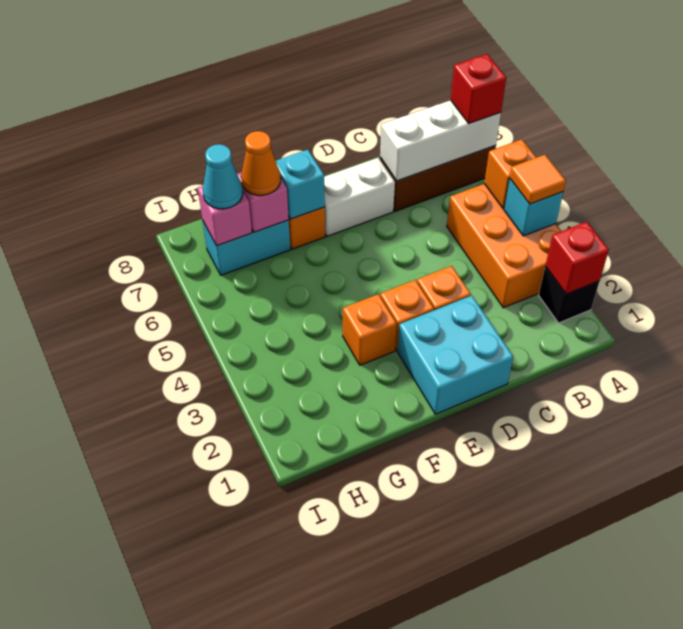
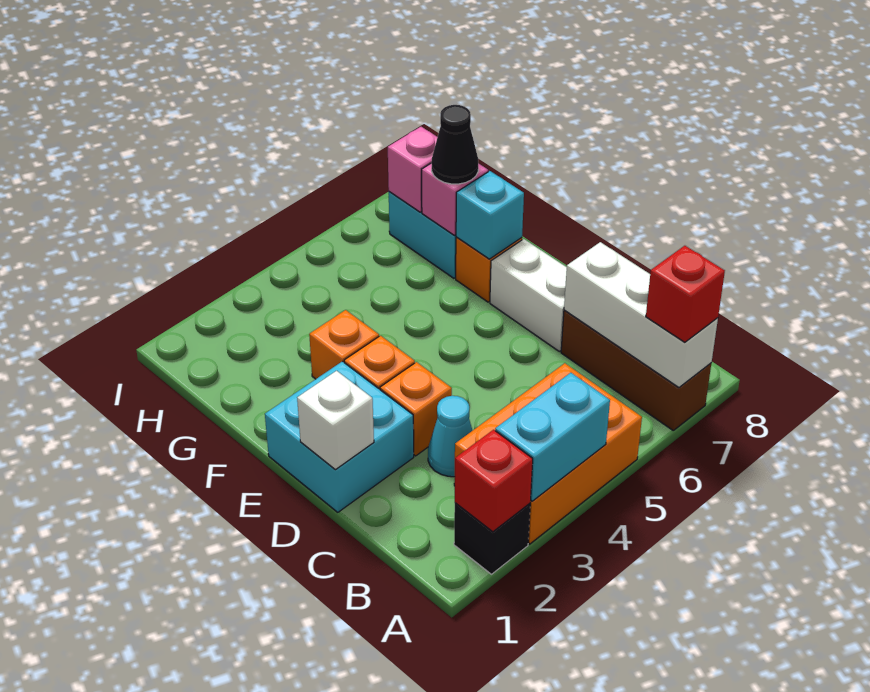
cyan brick A4 level 2 -> cyan brick A3:A4 level 2
orange tile A4 level 3 -> none
orange brick A5 level 2 -> none
none -> white brick D1 level 2
orange cone G7 level 3 -> black cone G7 level 3
cyan cone H7 level 3 -> cyan cone C3 level 1

